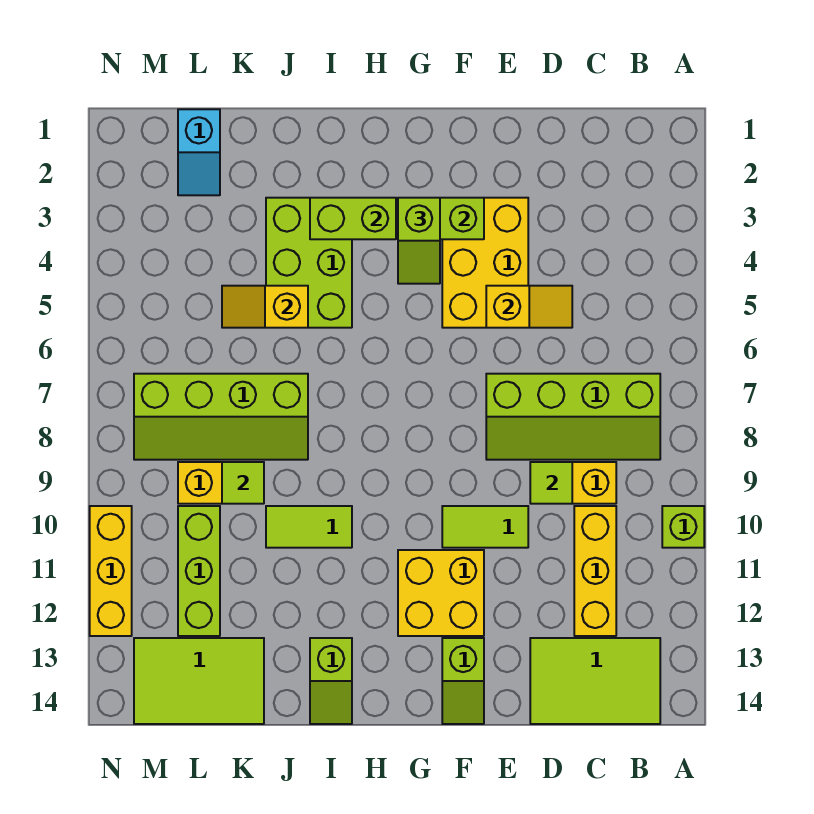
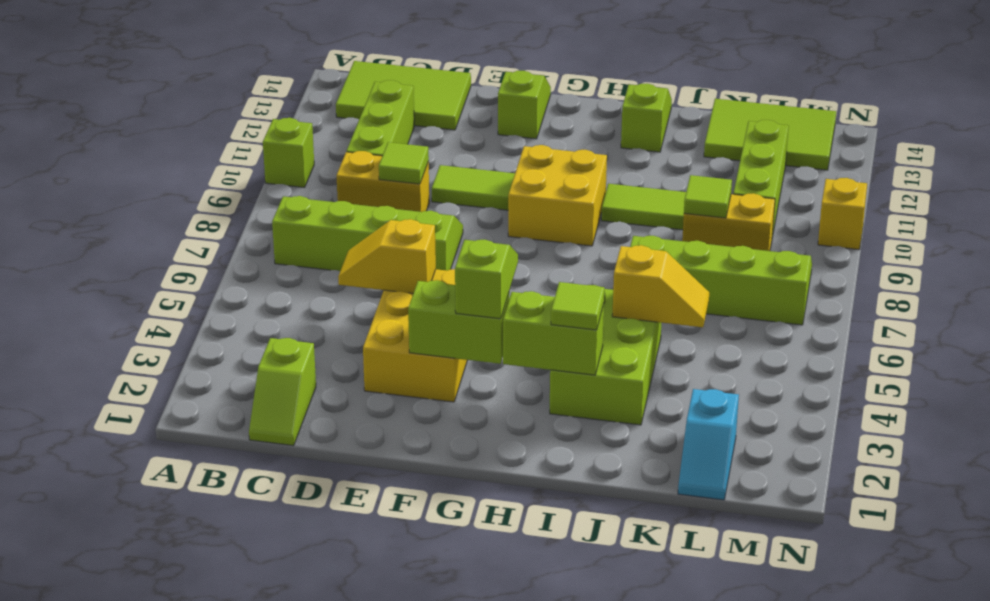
none -> lime slope C1:C2 level 1 top 2
yellow brick C10:C12 level 1 -> lime brick C10:C12 level 1
yellow brick F11:G12 level 1 -> yellow brick G9:H10 level 1
none -> lime tile I3 level 3
cyan slope L1:L2 level 1 top 1 -> cyan slope L1:L2 level 1 top 2
yellow brick N10:N12 level 1 -> yellow brick N10 level 1

